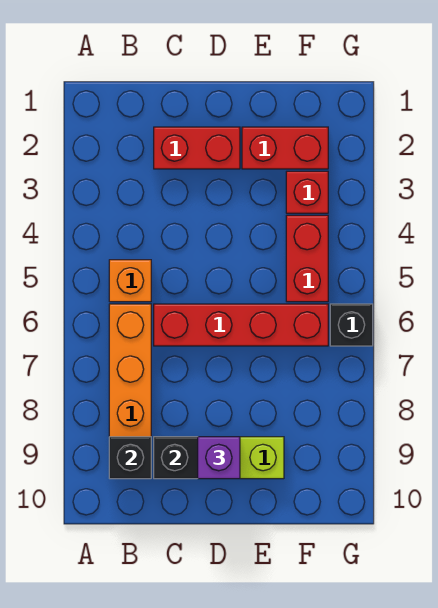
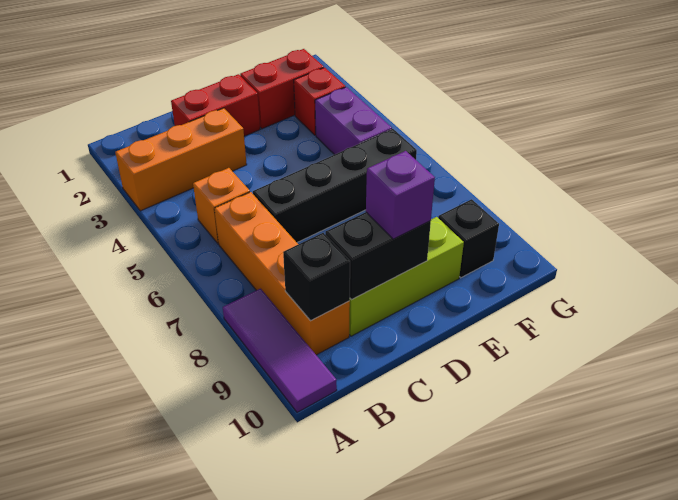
none -> orange brick A3:C3 level 1
none -> purple tile A8:A10 level 1
red brick C6:F6 level 1 -> black brick C6:F6 level 1
red brick F4:F5 level 1 -> purple brick F4:F5 level 1
black brick G6 level 1 -> black brick F9 level 1

